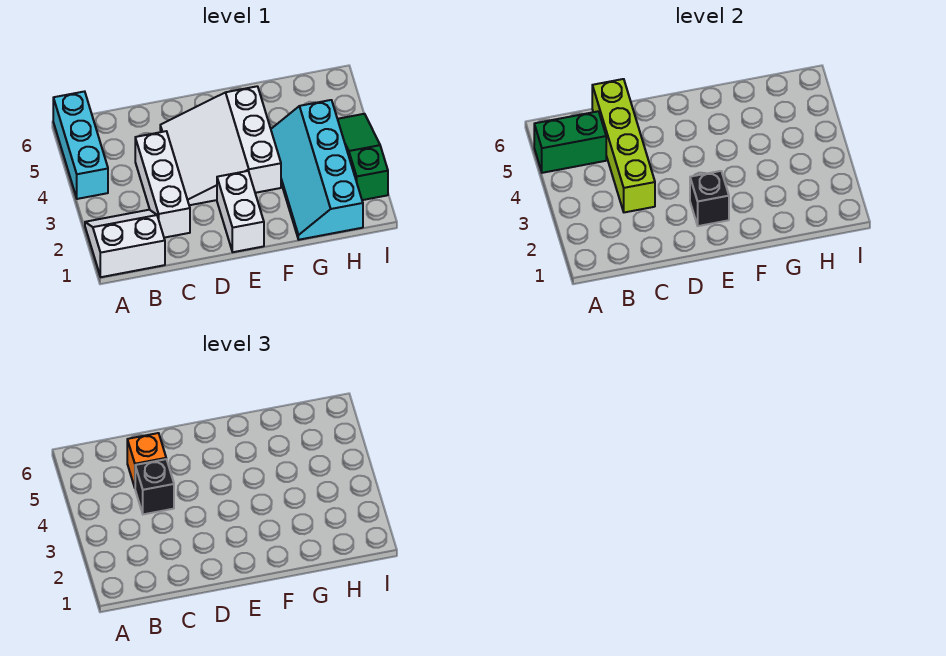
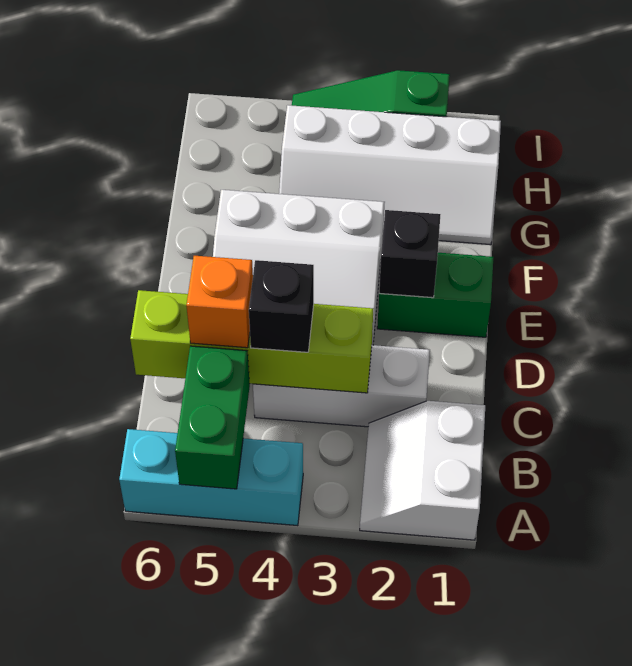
white brick E1:E2 level 1 -> green brick E1:E2 level 1
cyan slope G1:H4 level 1 top H -> white slope G1:H4 level 1 top H

